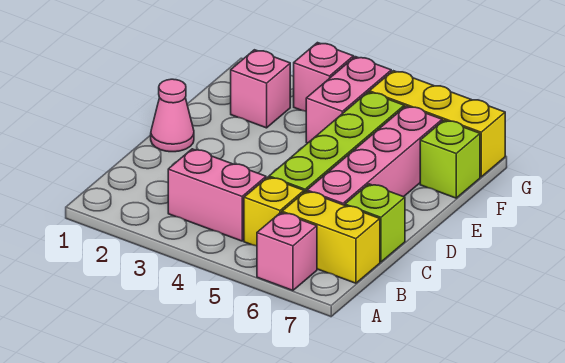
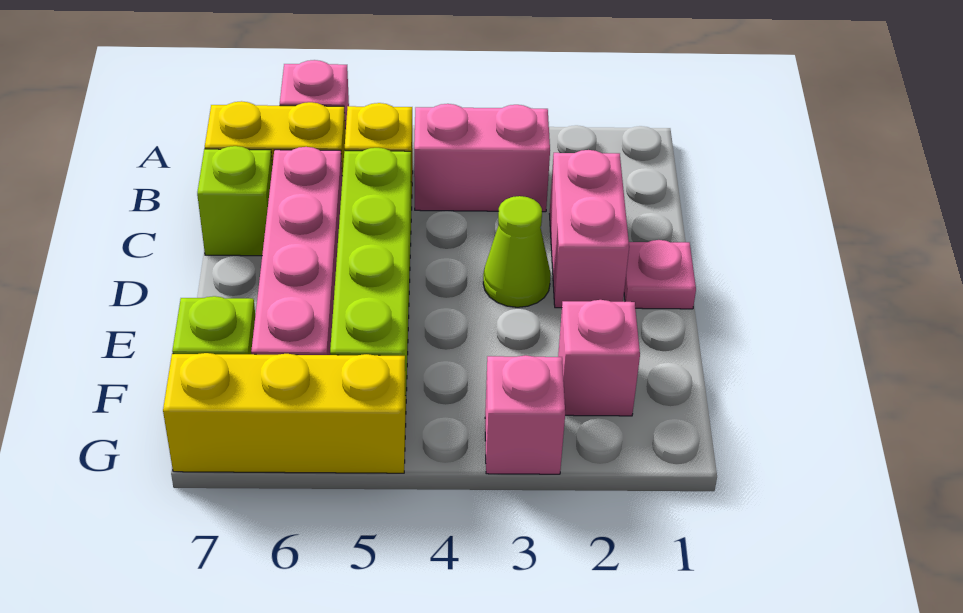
pink cone D1 level 1 -> pink plate D1 level 1
none -> lime cone D3 level 1
pink brick F4:G4 level 1 -> pink brick C2:D2 level 1

